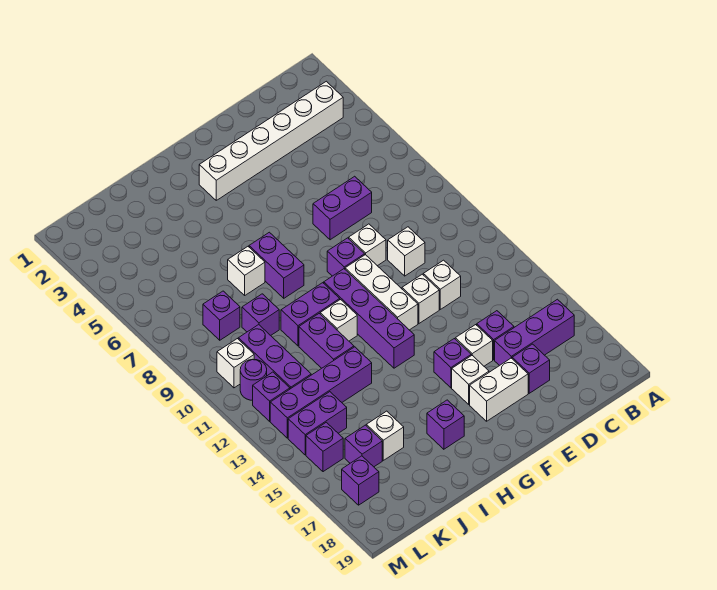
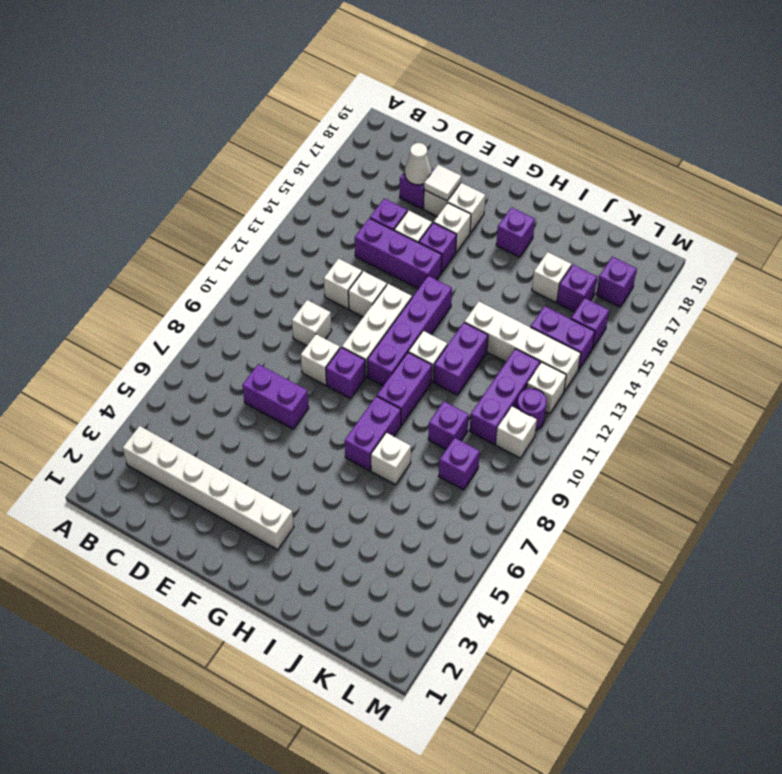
purple brick B16:D16 level 1 -> purple brick D14:F14 level 1
none -> white cone D17 level 2
none -> white tile E17 level 2
purple brick H10:I10 level 1 -> purple brick H9:H10 level 1
purple brick I13:L13 level 1 -> white brick I13:L13 level 1
purple brick L12 level 1 -> white brick L12 level 1

